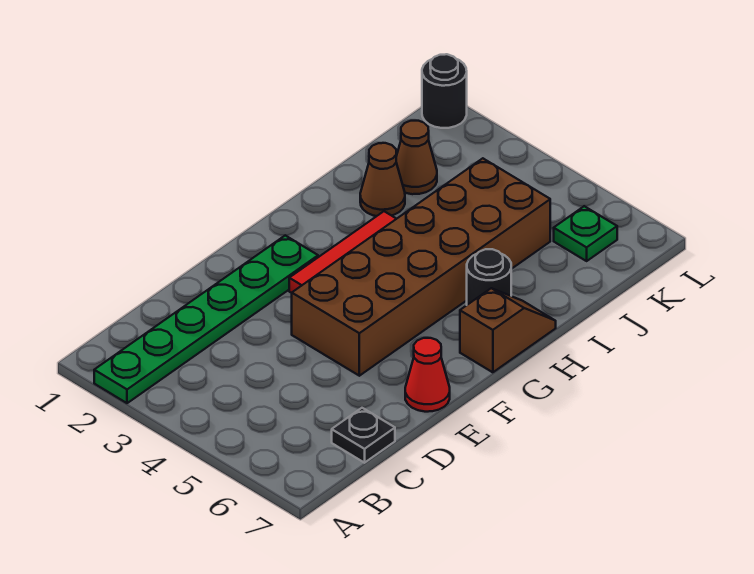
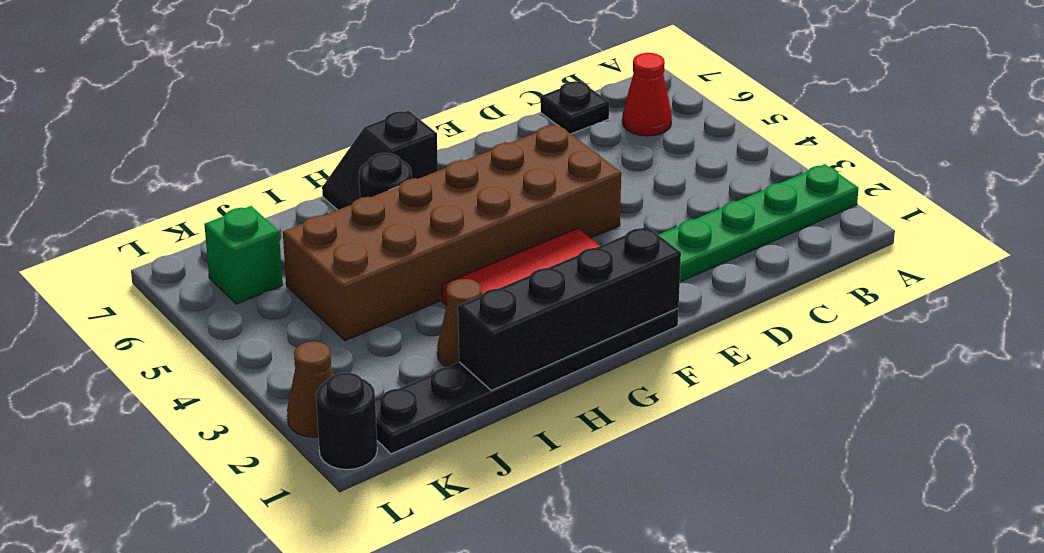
red cone E7 level 1 -> red cone B6 level 1
none -> black plate F1:K1 level 1
none -> black brick F1:I1 level 2
brown slope G7:H7 level 1 top G -> black slope G7:H7 level 1 top G
brown cone J2 level 1 -> brown cone L2 level 1
green plate K6 level 1 -> green brick K6 level 1

